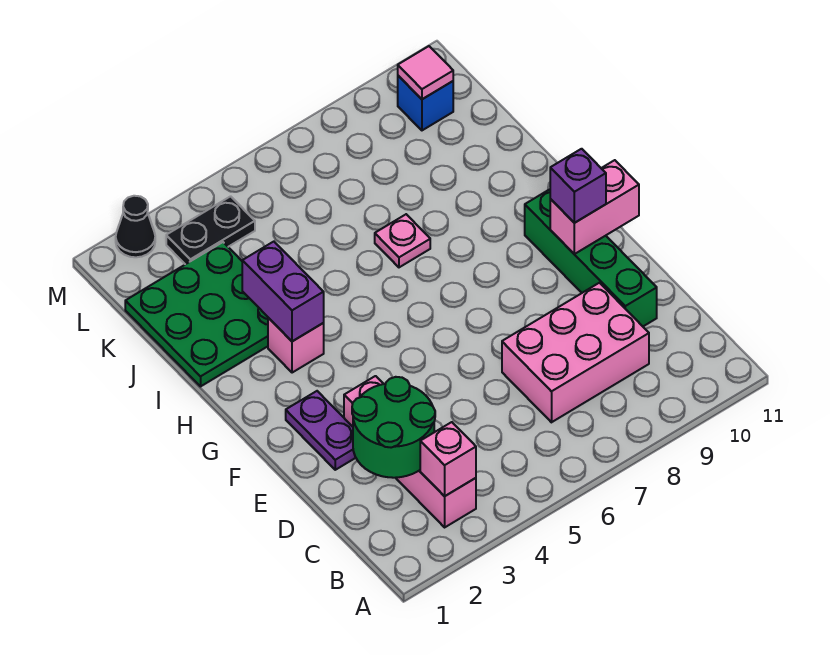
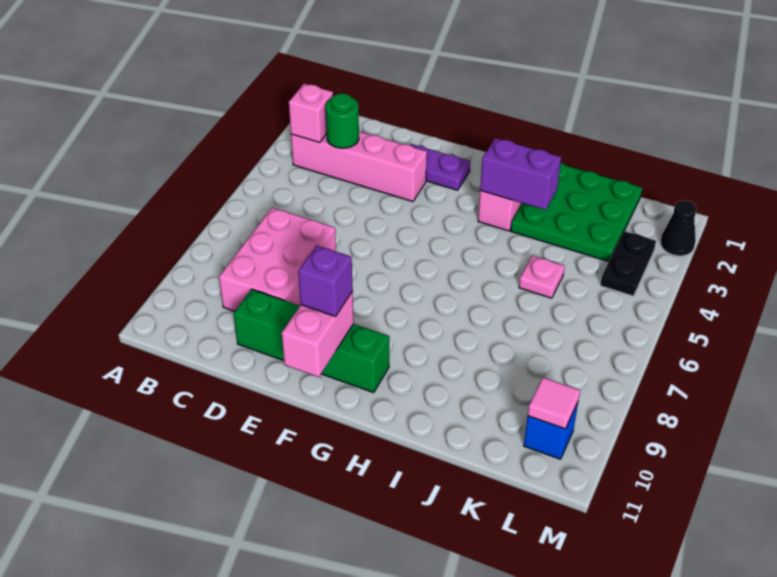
green round brick C2:D3 level 2 -> green round brick C3 level 2
pink plate I7 level 1 -> pink plate J5 level 1

